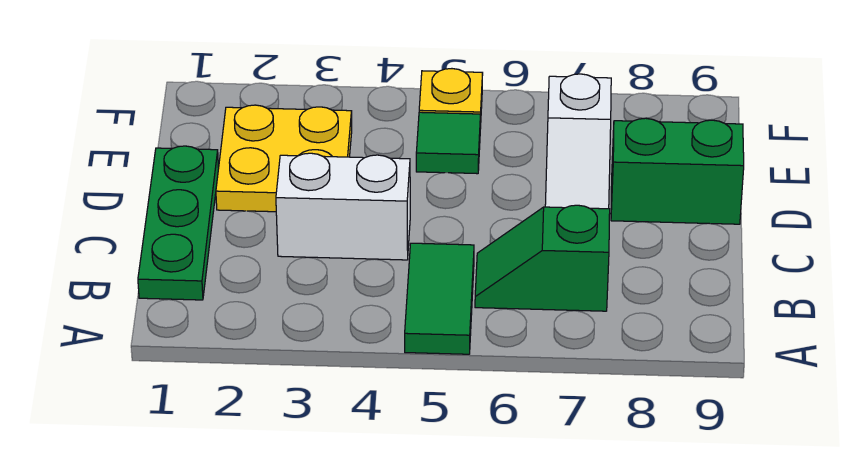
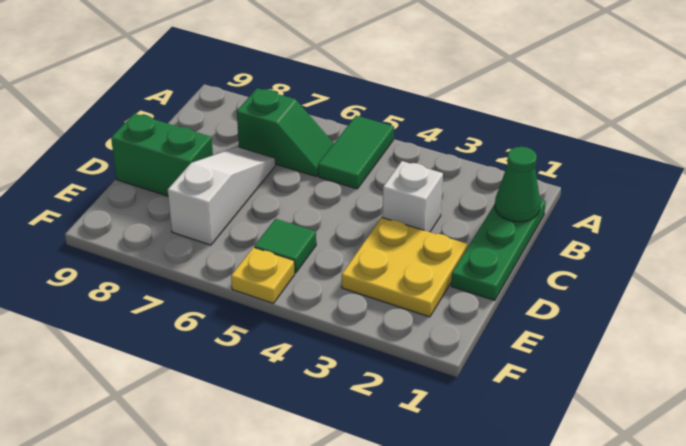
none -> green cone B1 level 2
white brick C3:C4 level 1 -> white brick C3 level 1

